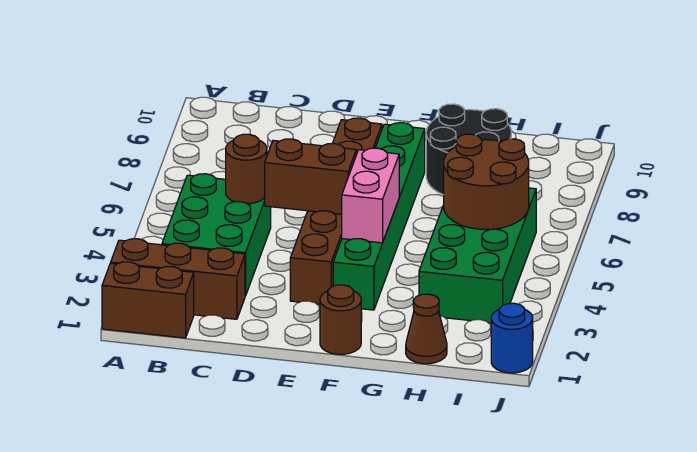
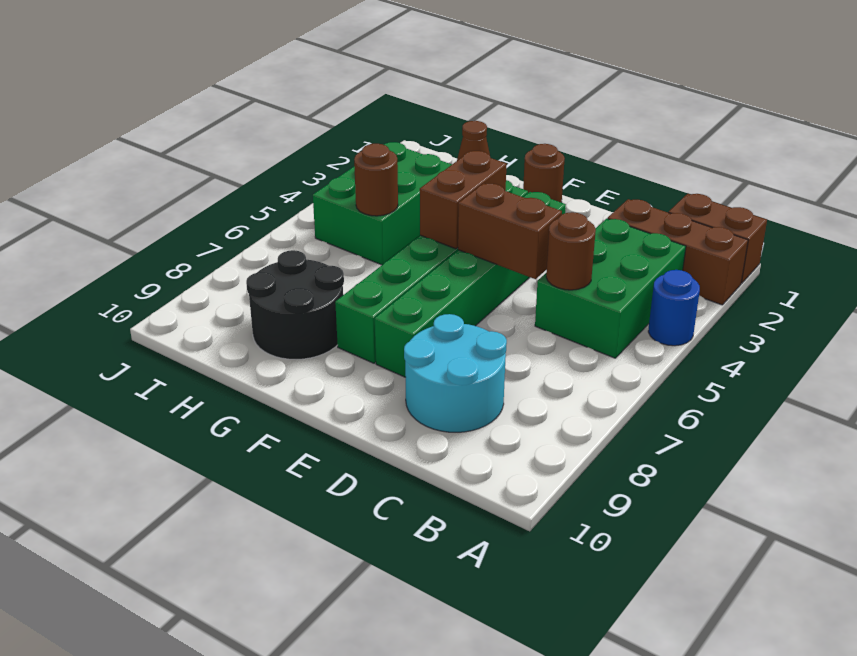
none -> cyan round brick C8:D9 level 1
brown brick E3:E8 level 1 -> green brick E3:E8 level 1
pink brick F4:F5 level 2 -> brown brick F4:F5 level 2
green brick H3:I6 level 1 -> green brick H3:I5 level 1
brown round brick H5:I6 level 2 -> brown round brick H5 level 2
blue round brick J1 level 1 -> blue round brick A4 level 1

